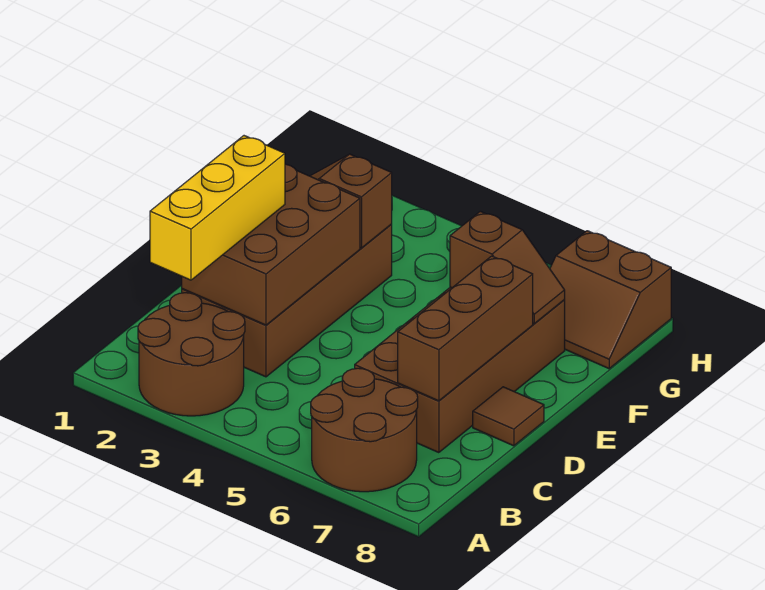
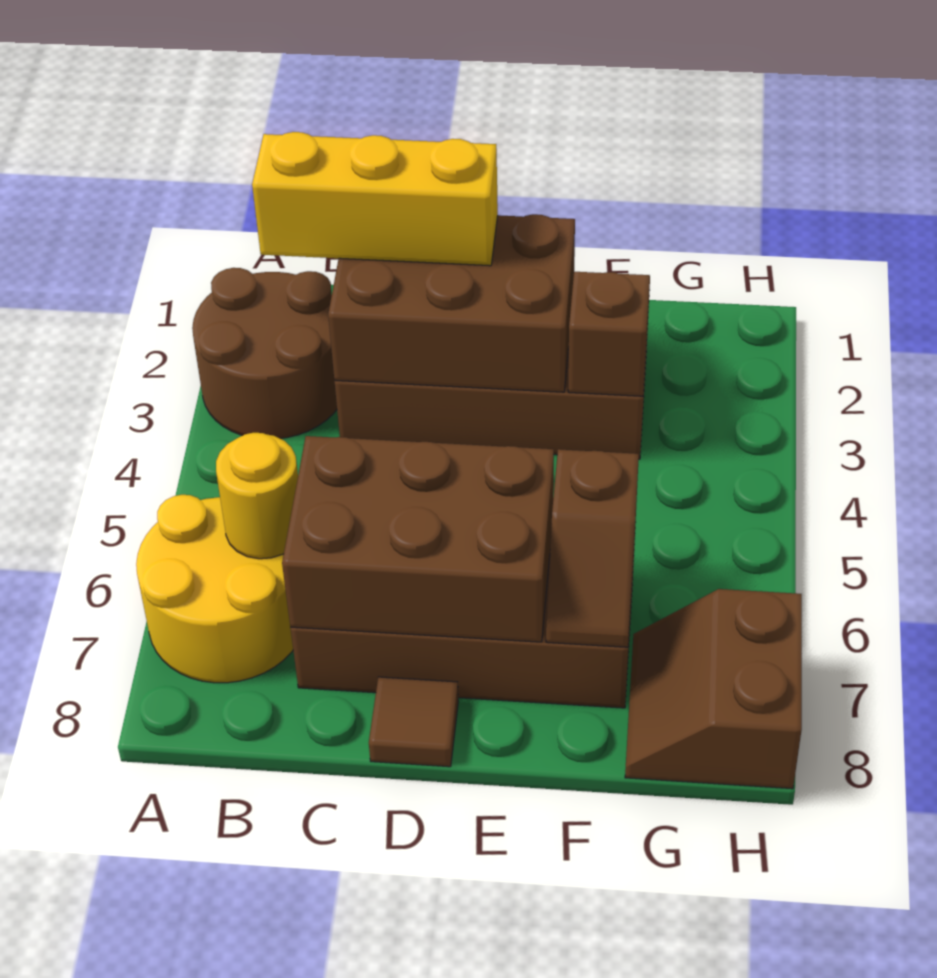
brown round brick A6:B7 level 1 -> yellow round brick A6:B7 level 1
none -> yellow round brick B6 level 2
brown brick C7:E7 level 2 -> brown brick C6:E7 level 2

